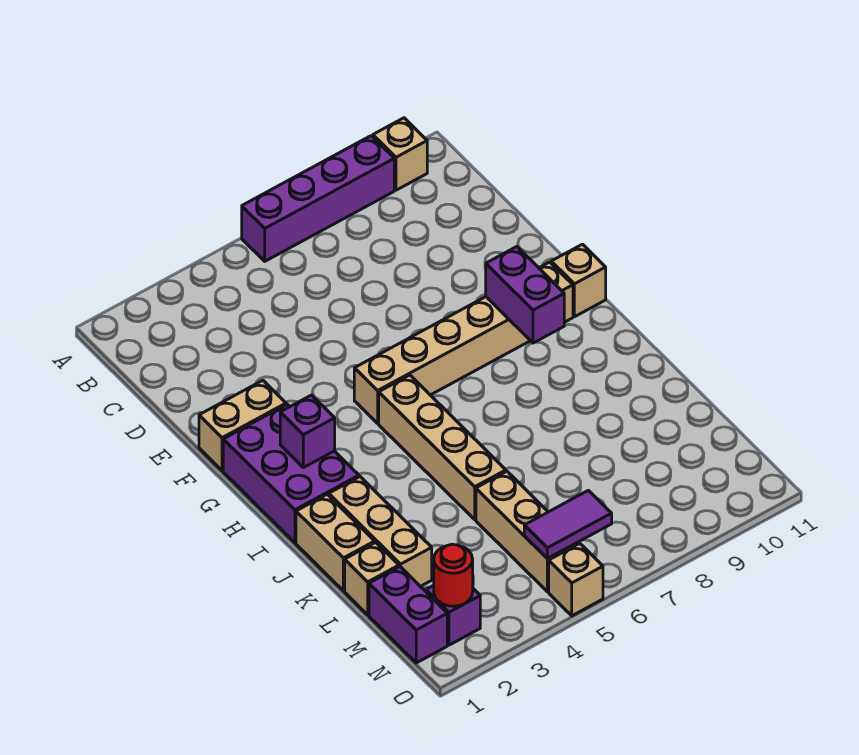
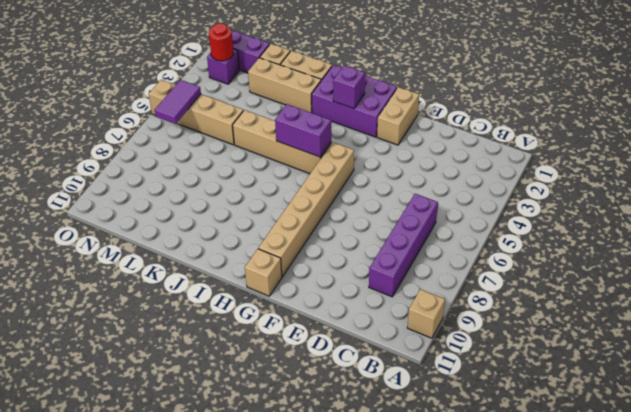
purple brick A6:A9 level 1 -> purple brick C6:C9 level 1
purple brick G9:H9 level 2 -> purple brick H5:I5 level 2

